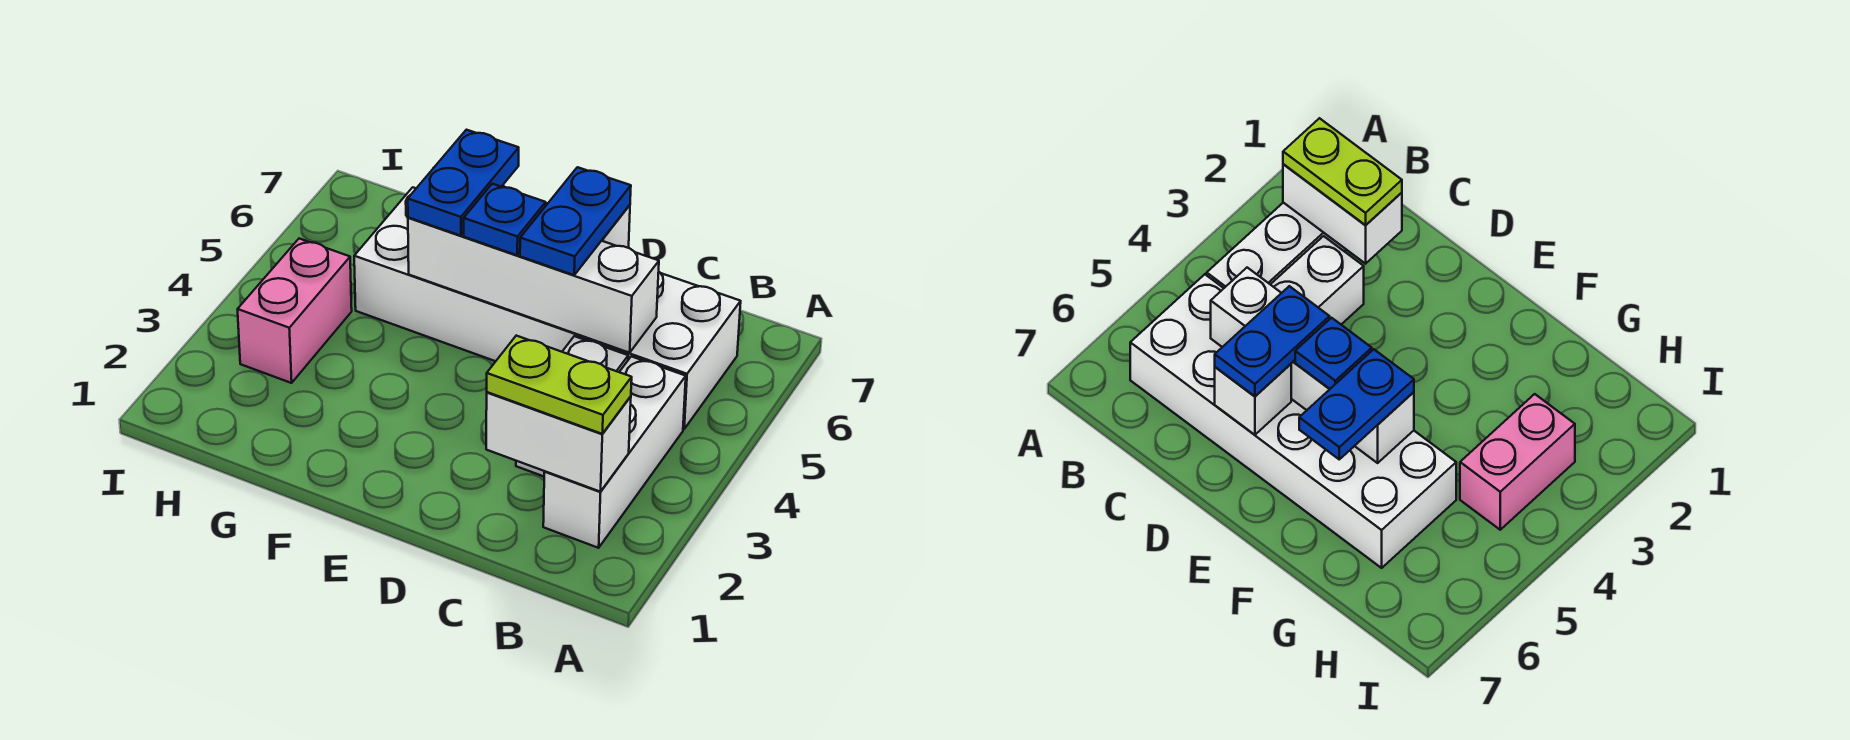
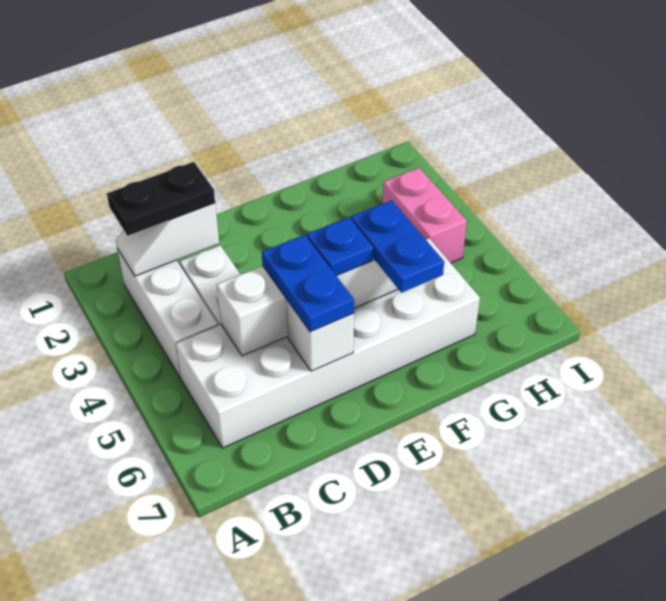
white brick B2:C2 level 2 -> white slope B2:C2 level 2 top C
lime plate B2:C2 level 3 -> black plate B2:C2 level 3

